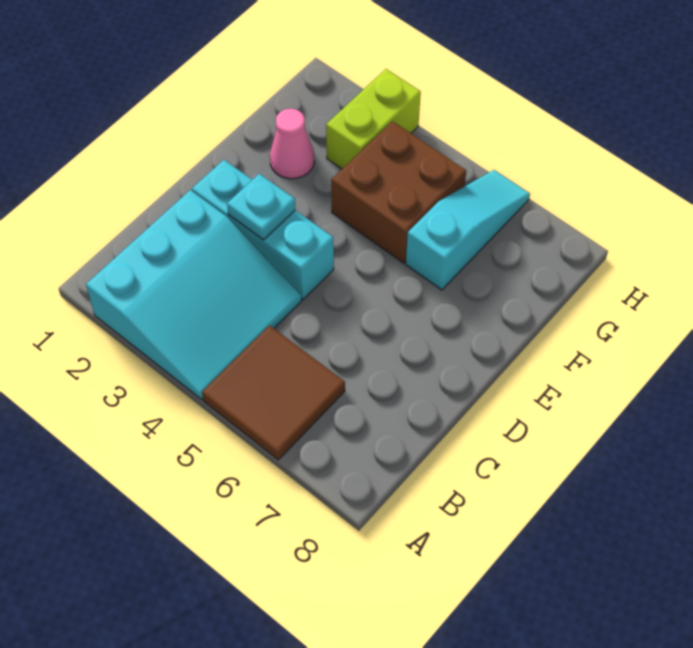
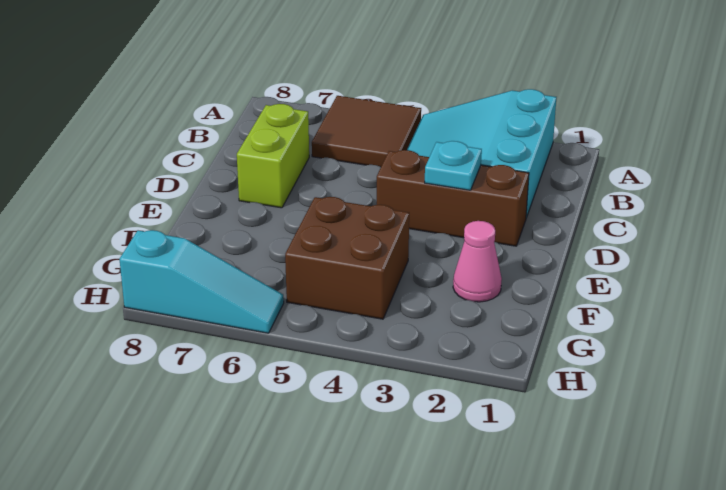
cyan brick D2:D4 level 1 -> brown brick D2:D4 level 1
cyan slope F6:H6 level 1 top F -> cyan slope H6:H8 level 1 top 8
lime brick G3:H3 level 1 -> lime brick C7:D7 level 1

